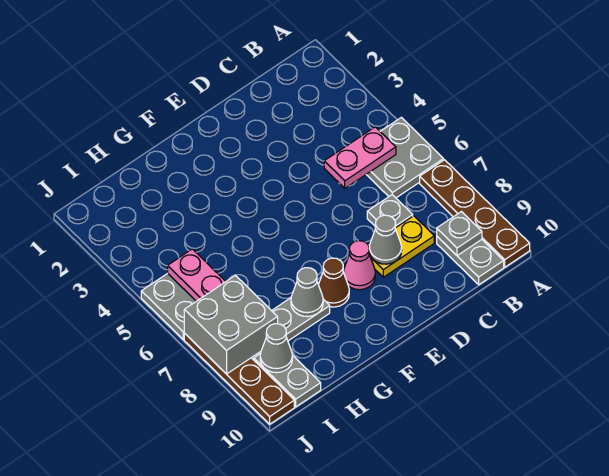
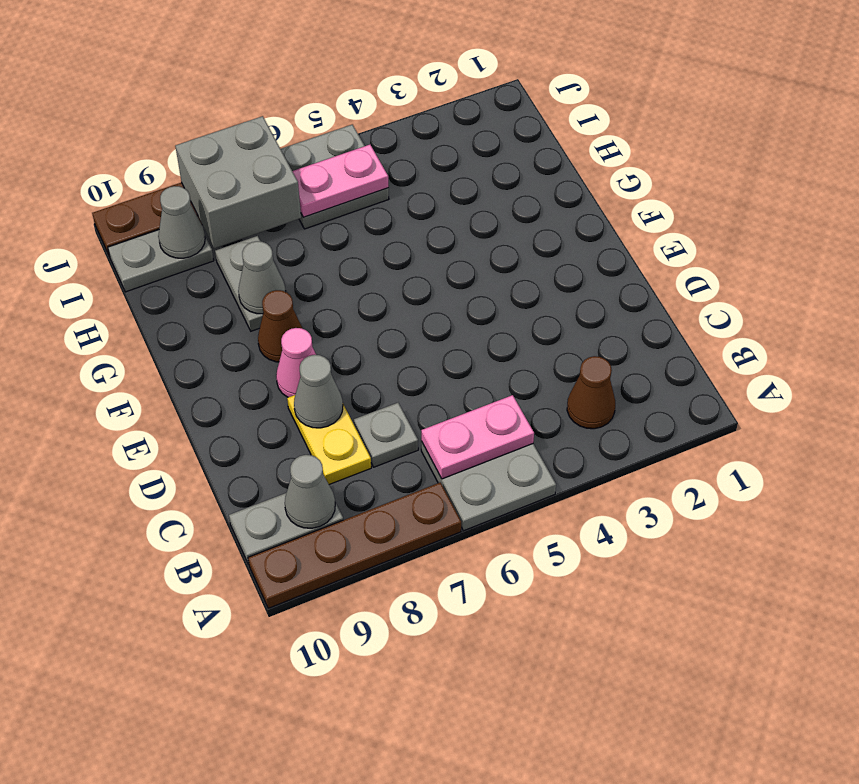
none -> brown cone B3 level 1
pink plate B5:C5 level 2 -> pink plate B5:B6 level 2
grey plate B9 level 2 -> grey cone B9 level 2

